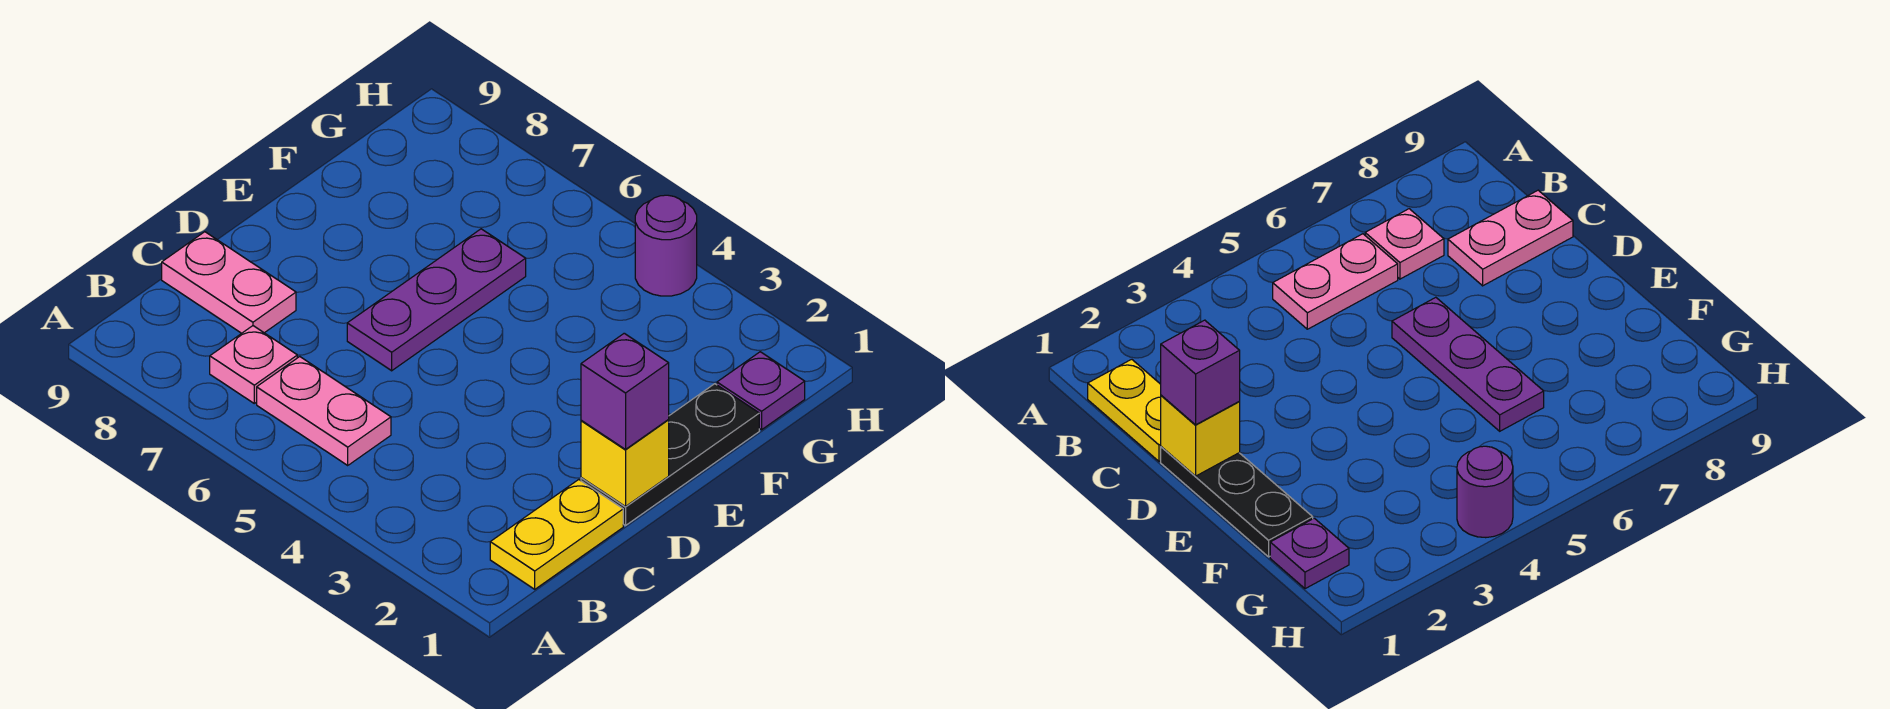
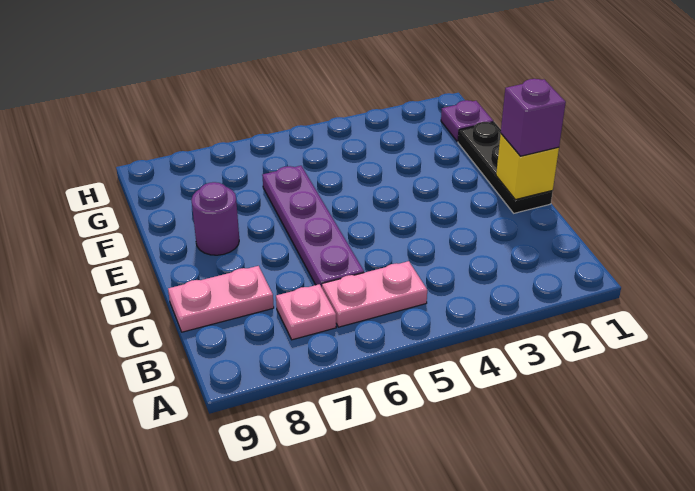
yellow plate B1:C1 level 1 -> none
purple plate D6:F6 level 1 -> purple plate C6:F6 level 1
purple round brick H4 level 1 -> purple round brick E8 level 1

